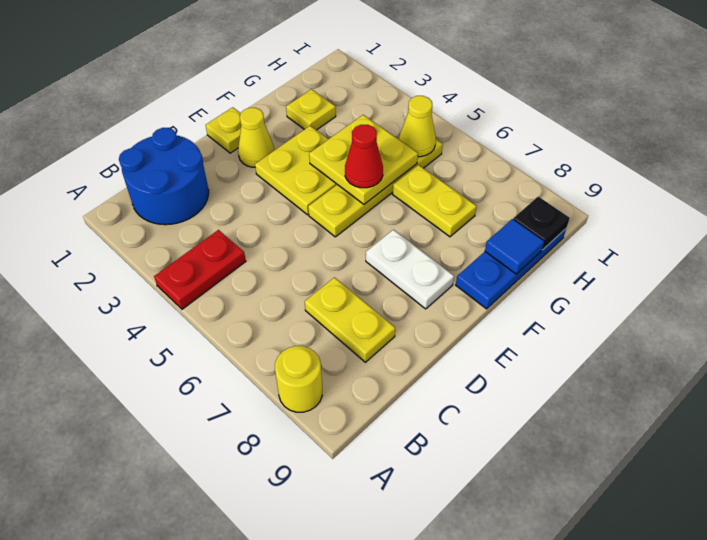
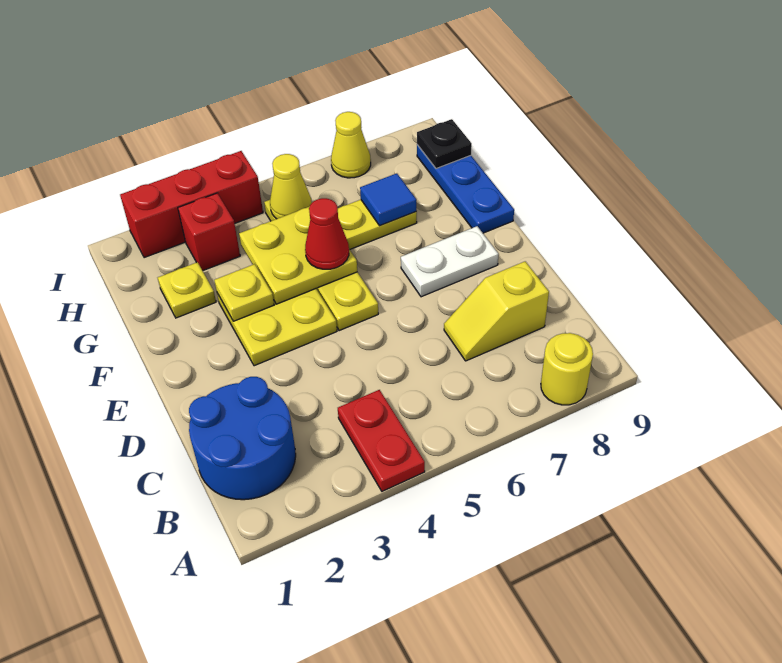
yellow plate C7:C8 level 1 -> yellow slope C7:C8 level 1 top 8
yellow plate E1 level 1 -> yellow plate F3 level 2
yellow cone E2 level 1 -> yellow cone I7 level 1
blue tile G9 level 2 -> blue tile G7 level 2
none -> red brick H3 level 1
none -> red brick I2:I4 level 1

